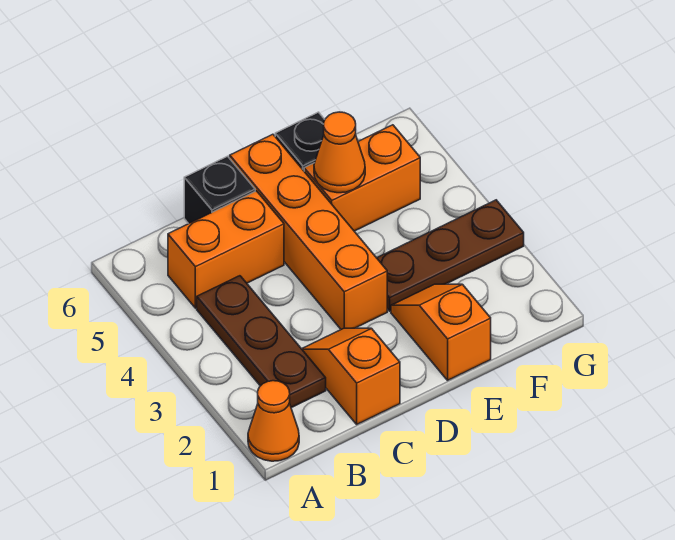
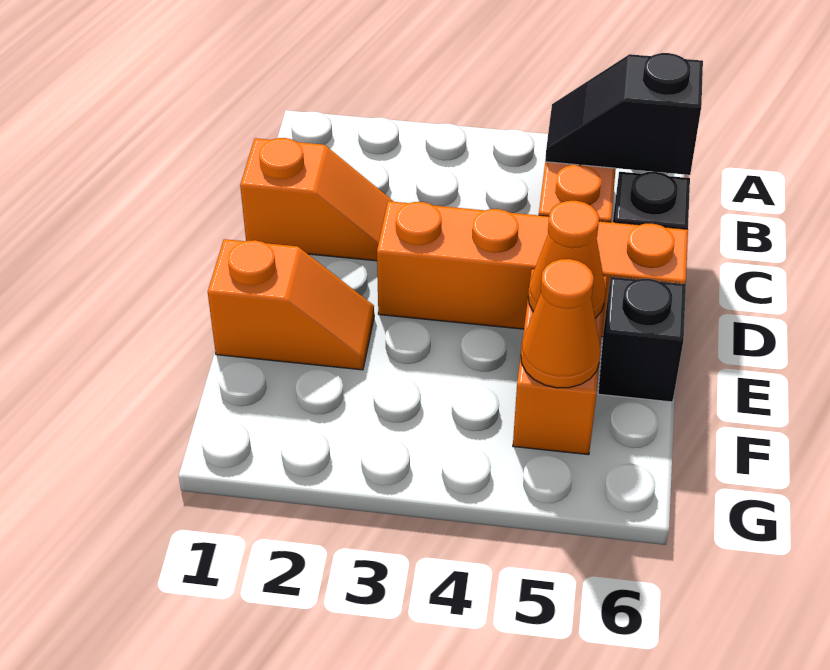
orange cone A1 level 1 -> orange cone F5 level 2
brown plate B2:B4 level 1 -> none
none -> black slope B5:B6 level 2 top 6
brown plate E3:G3 level 1 -> none

